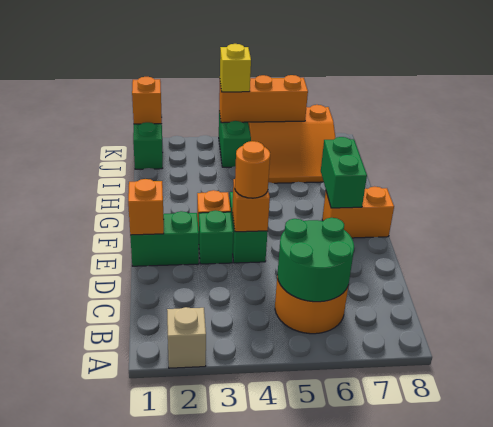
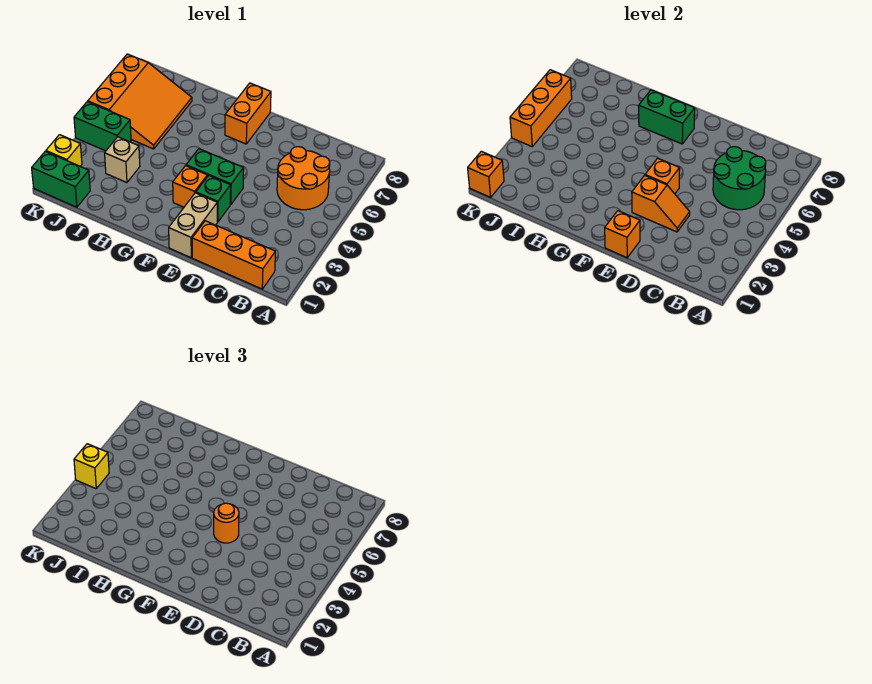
tan brick A2 level 1 -> tan brick I3 level 1
none -> orange brick B1:D1 level 1
none -> orange slope D3:E3 level 2 top E
green brick E1:E2 level 1 -> tan brick E1:E2 level 1
none -> yellow brick K2 level 1

